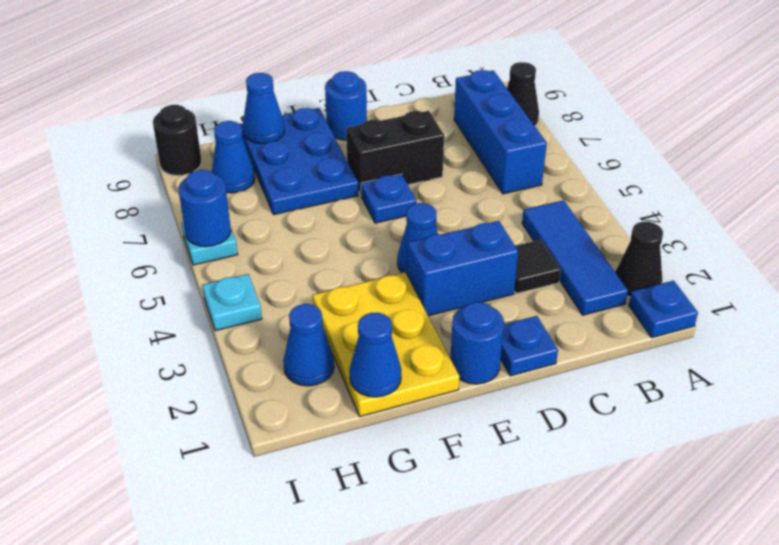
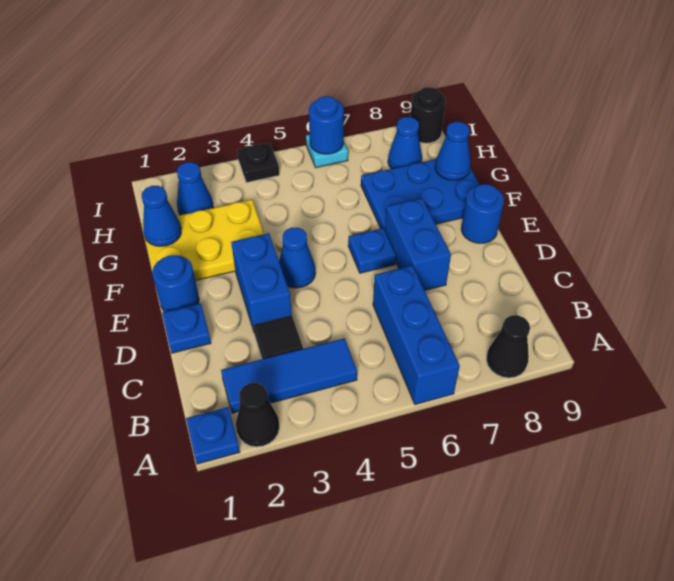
blue brick B6:B8 level 1 -> blue brick A6:C6 level 1
black brick D7:E7 level 1 -> blue brick D7:E7 level 1
cyan plate I4 level 1 -> black plate I4 level 1

